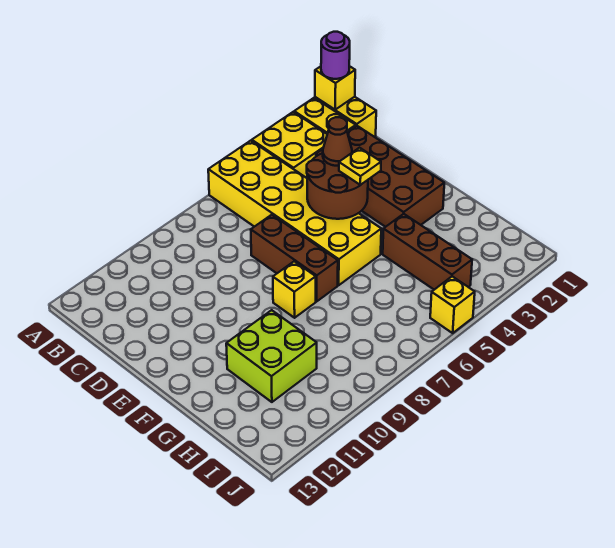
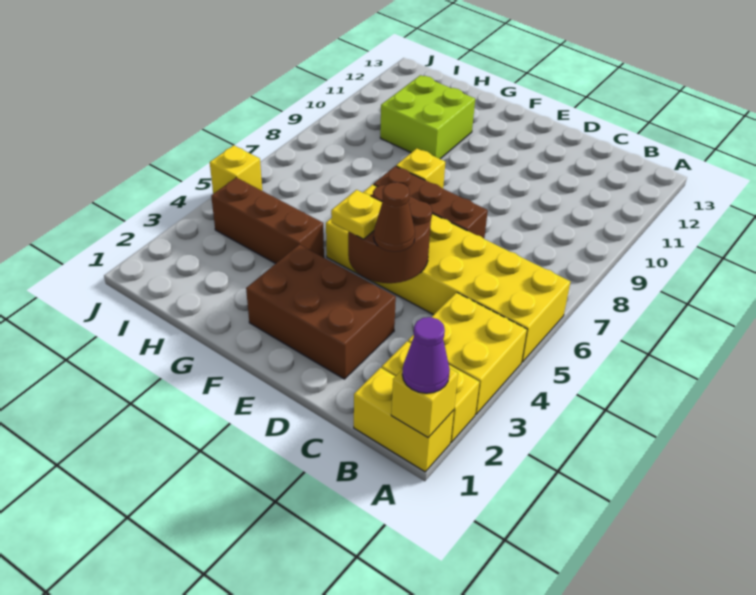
purple round brick A1 level 3 -> purple cone A1 level 3
brown brick C2:F3 level 1 -> brown brick D2:F3 level 1

